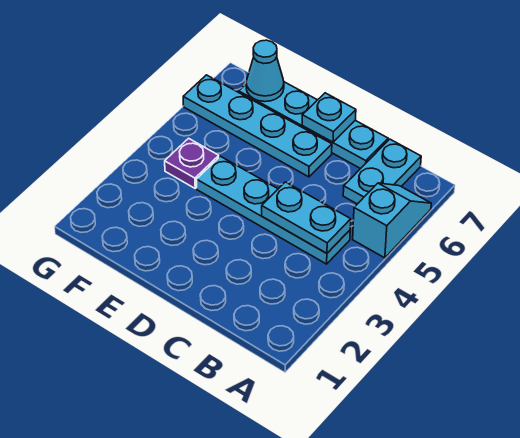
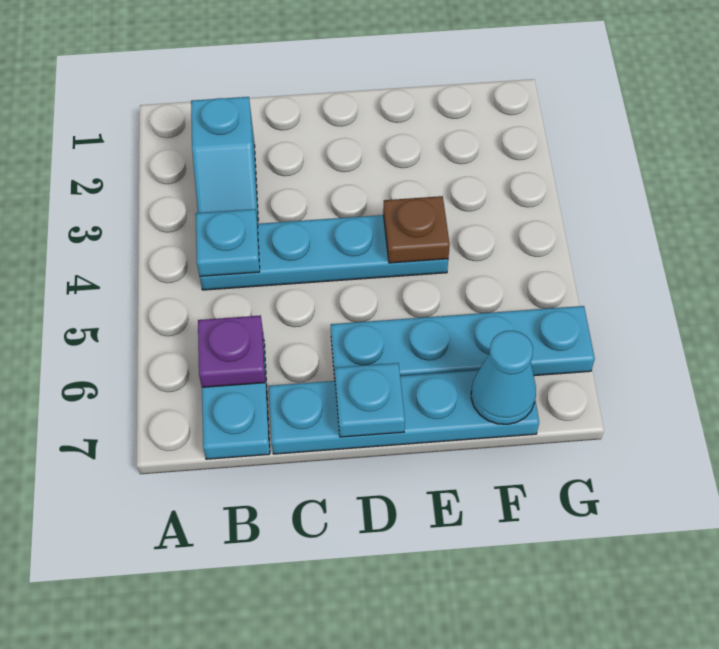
cyan slope A5:A6 level 1 top 5 -> cyan slope B2:B3 level 1 top 2
cyan plate B4:C4 level 2 -> cyan plate B4 level 2
none -> brown plate E4 level 2
purple plate F4 level 1 -> purple plate B6 level 2

